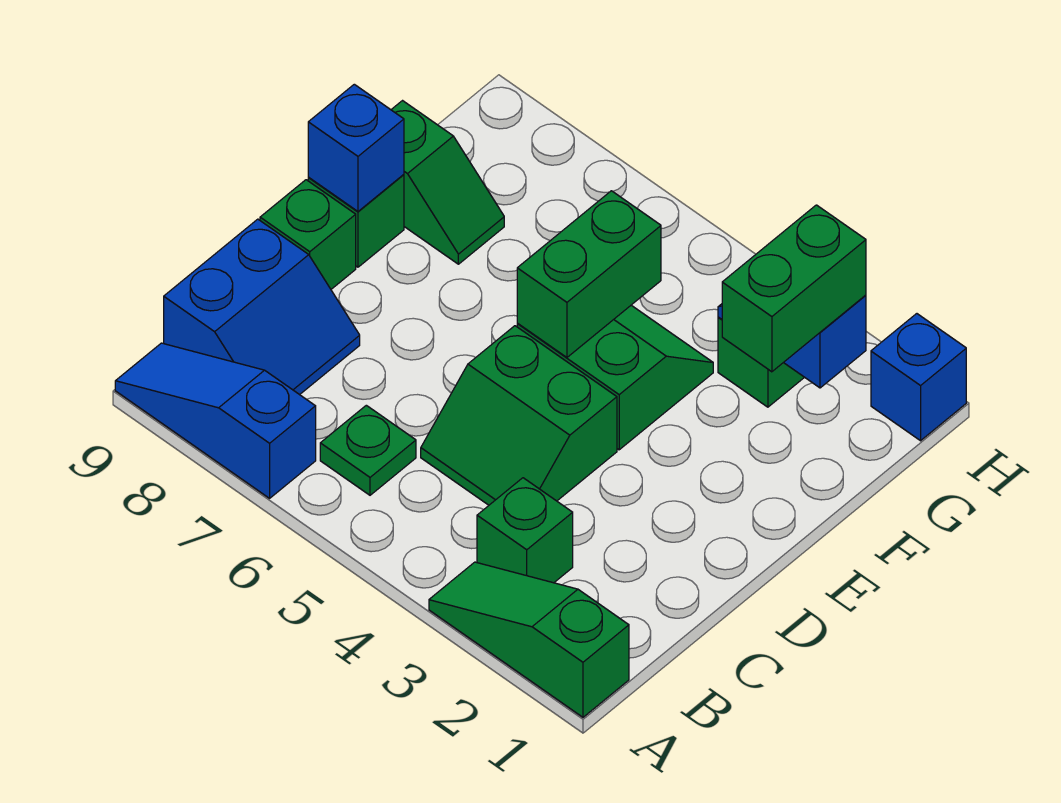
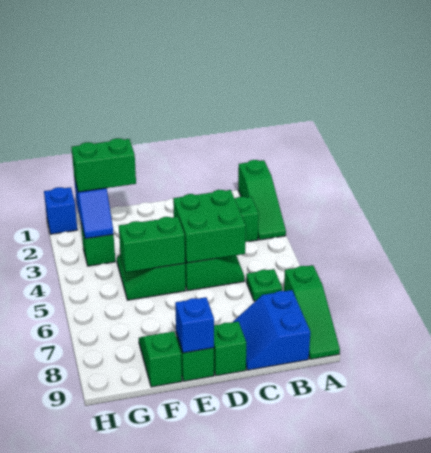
blue slope A7:A9 level 1 top 7 -> green slope A7:A9 level 1 top 7
blue slope B8:C9 level 1 top 9 -> blue slope B8:C9 level 1 top B
none -> green brick C4:D5 level 2

